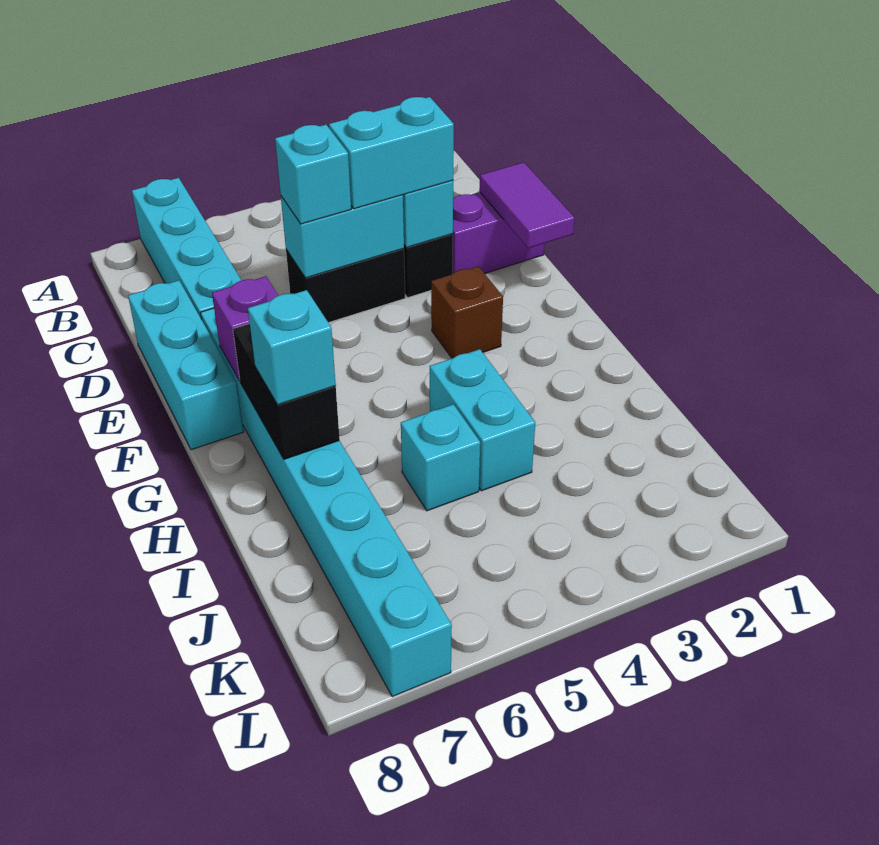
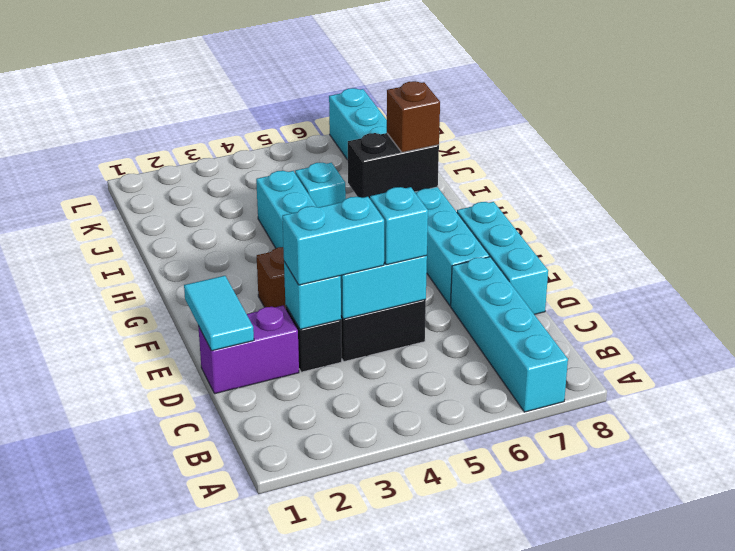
purple tile D1:E1 level 2 -> cyan tile D1:E1 level 2
purple brick F7 level 2 -> none
black brick G7:H7 level 2 -> black brick H6:H7 level 2
cyan brick H7 level 3 -> brown brick H7 level 3

